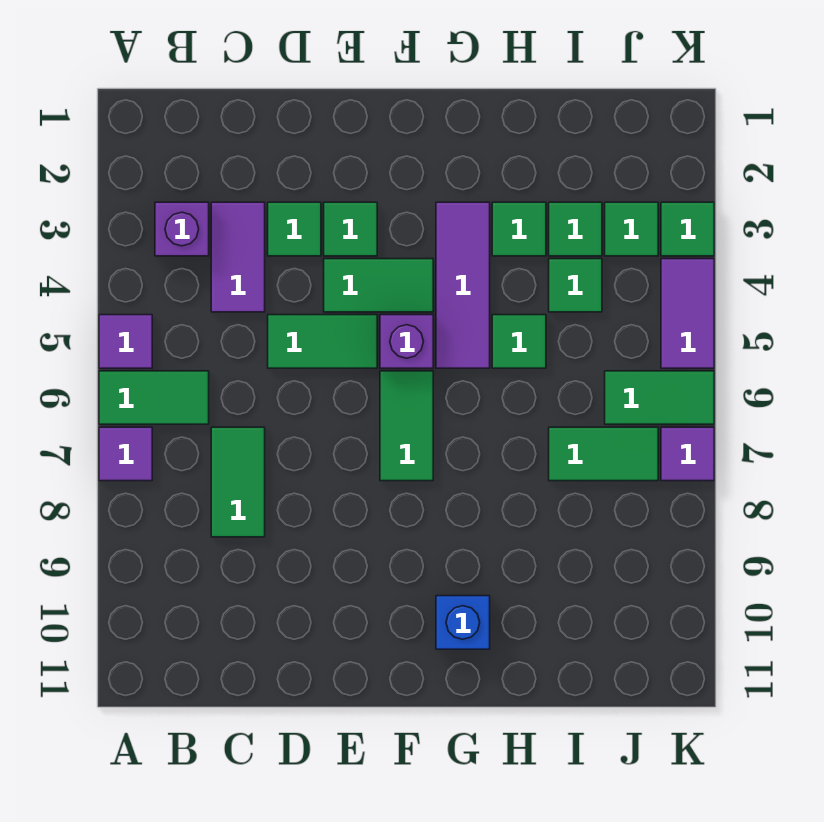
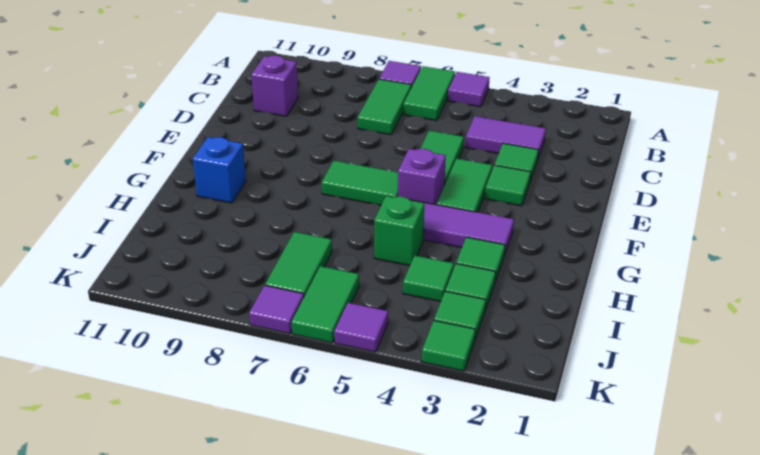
purple brick B3 level 1 -> purple brick C10 level 1
green tile C7:C8 level 1 -> green tile B7:C7 level 1
green tile H5 level 1 -> green brick H5 level 1
purple tile K4:K5 level 1 -> purple tile K5 level 1

